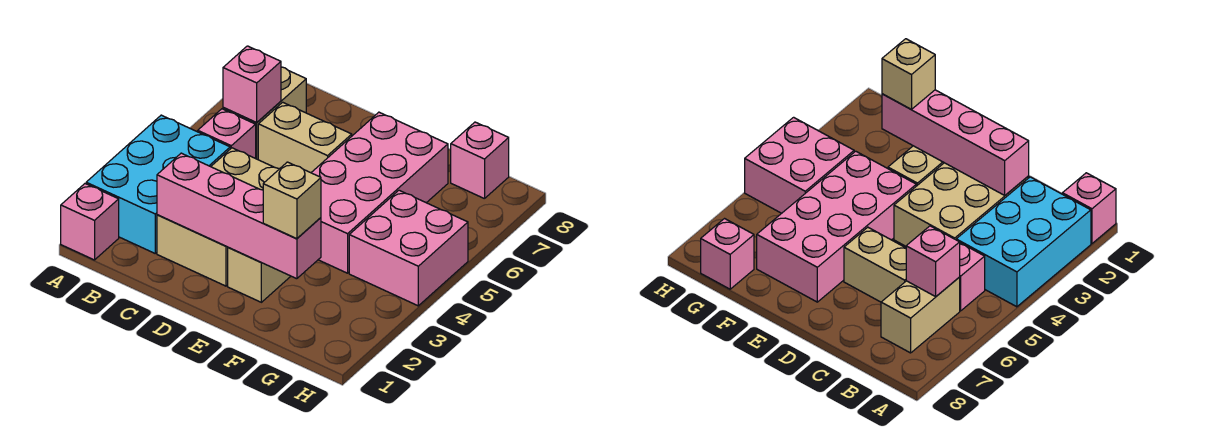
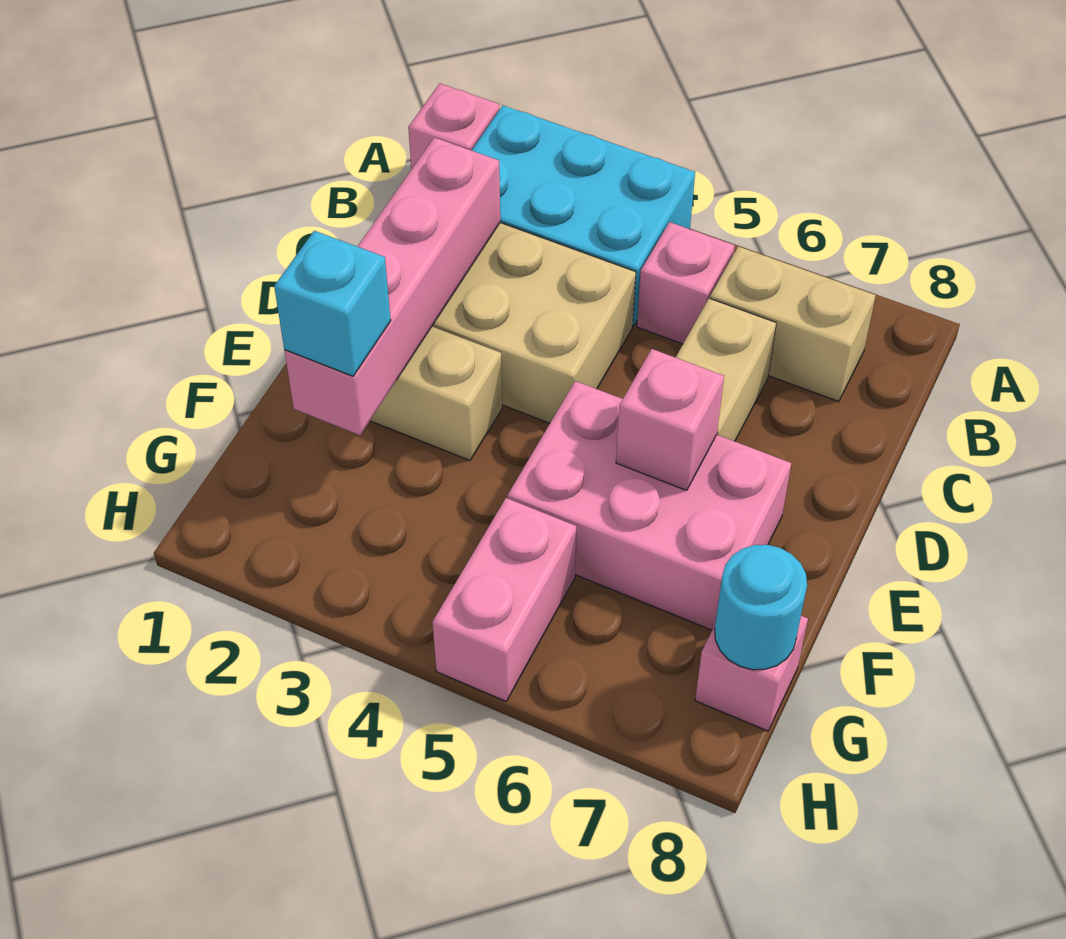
pink brick B6 level 2 -> pink brick E6 level 2
pink brick E4:F7 level 1 -> pink brick E5:F7 level 1
tan brick F2 level 3 -> cyan brick F2 level 3
pink brick G4:H5 level 1 -> pink brick G5:H5 level 1
none -> cyan round brick G8 level 2

